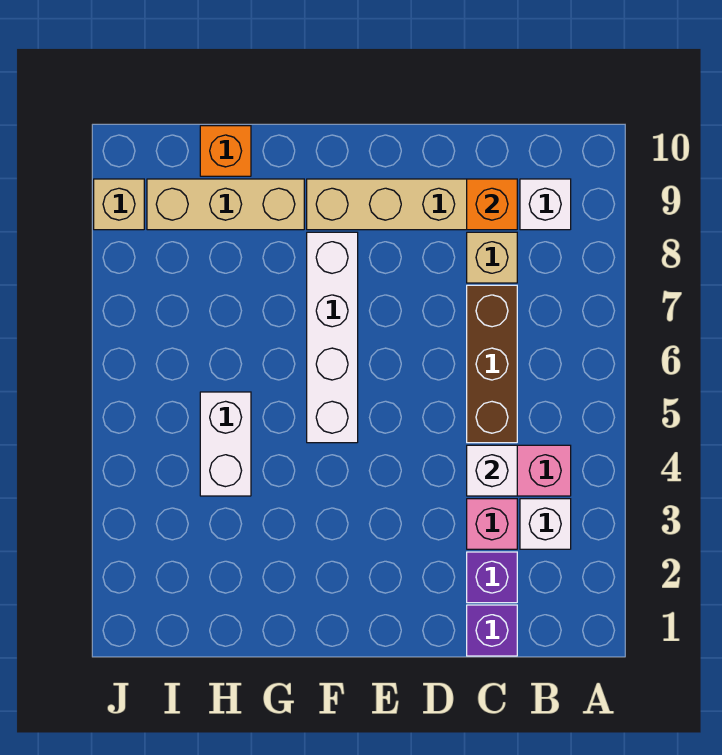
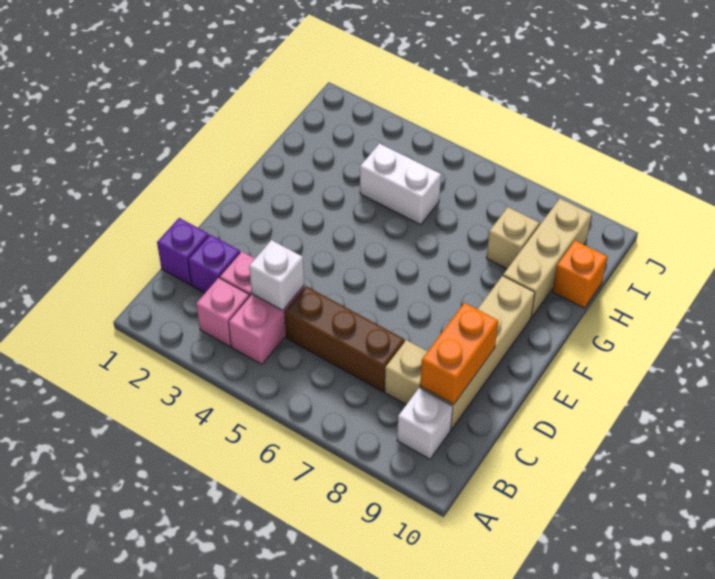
white brick B3 level 1 -> pink brick B3 level 1
orange brick C9 level 2 -> orange brick C9:D9 level 2
white brick F5:F8 level 1 -> none
tan brick J9 level 1 -> tan brick H8 level 1

